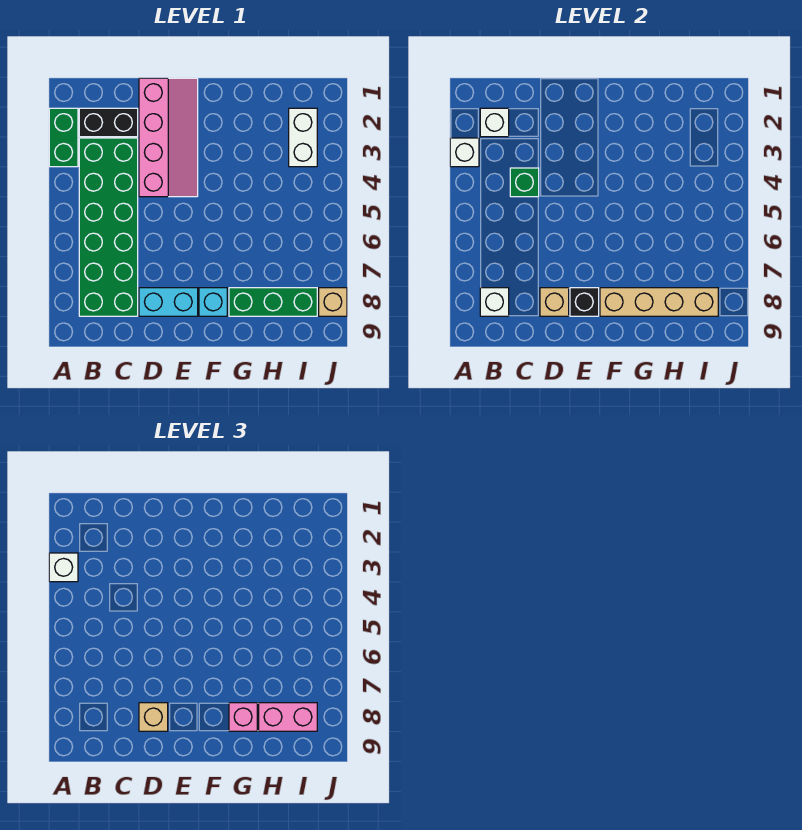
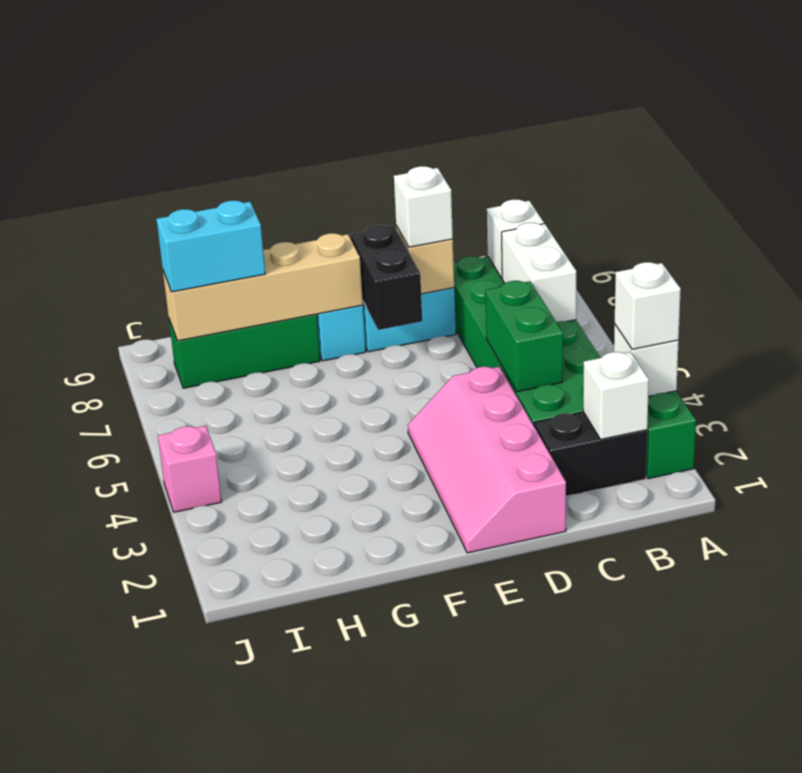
green brick C4 level 2 -> green brick C4:C5 level 2
tan brick D8 level 3 -> white brick D8 level 3
black brick E8 level 2 -> black brick E7:E8 level 2
pink brick G8 level 3 -> pink brick J4 level 1
pink brick H8:I8 level 3 -> cyan brick H8:I8 level 3
white brick I2:I3 level 1 -> white brick B6:B7 level 2
tan brick J8 level 1 -> none

